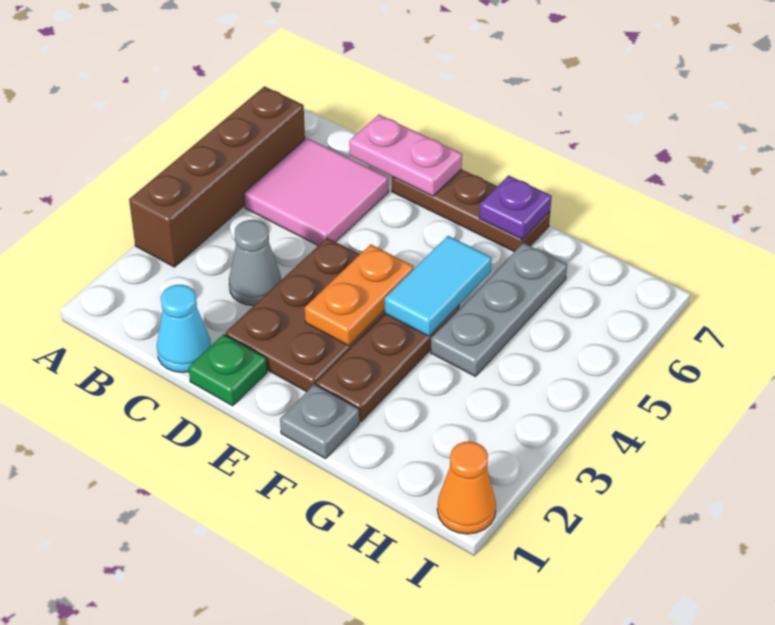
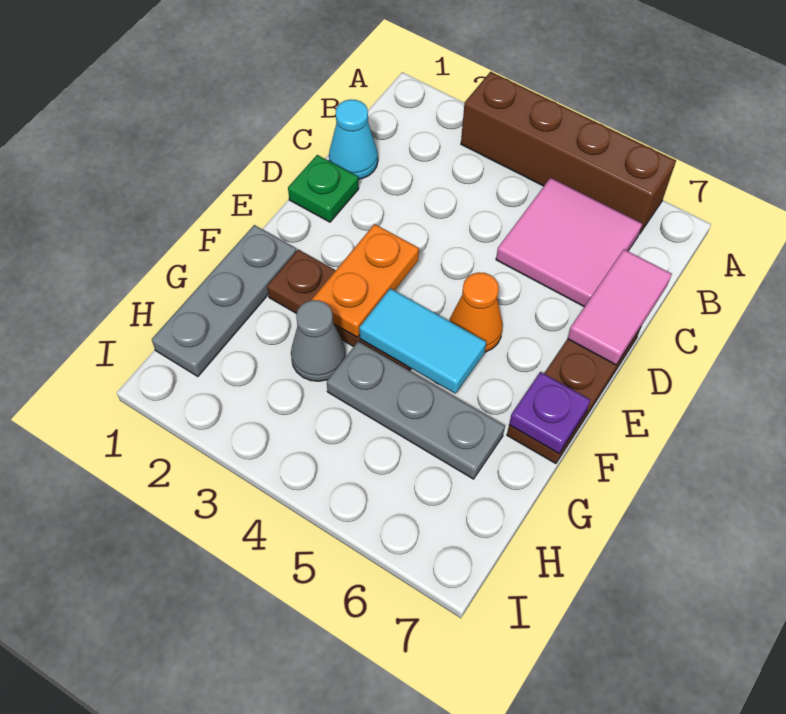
grey cone C3 level 1 -> grey cone G3 level 1
pink plate C7:D7 level 2 -> pink tile C7:D7 level 2
brown plate D2:E4 level 1 -> none
orange plate E3:E4 level 2 -> orange plate E3:F3 level 2
grey plate F1 level 1 -> grey plate F1:H1 level 1
orange cone I1 level 1 -> orange cone E5 level 1

